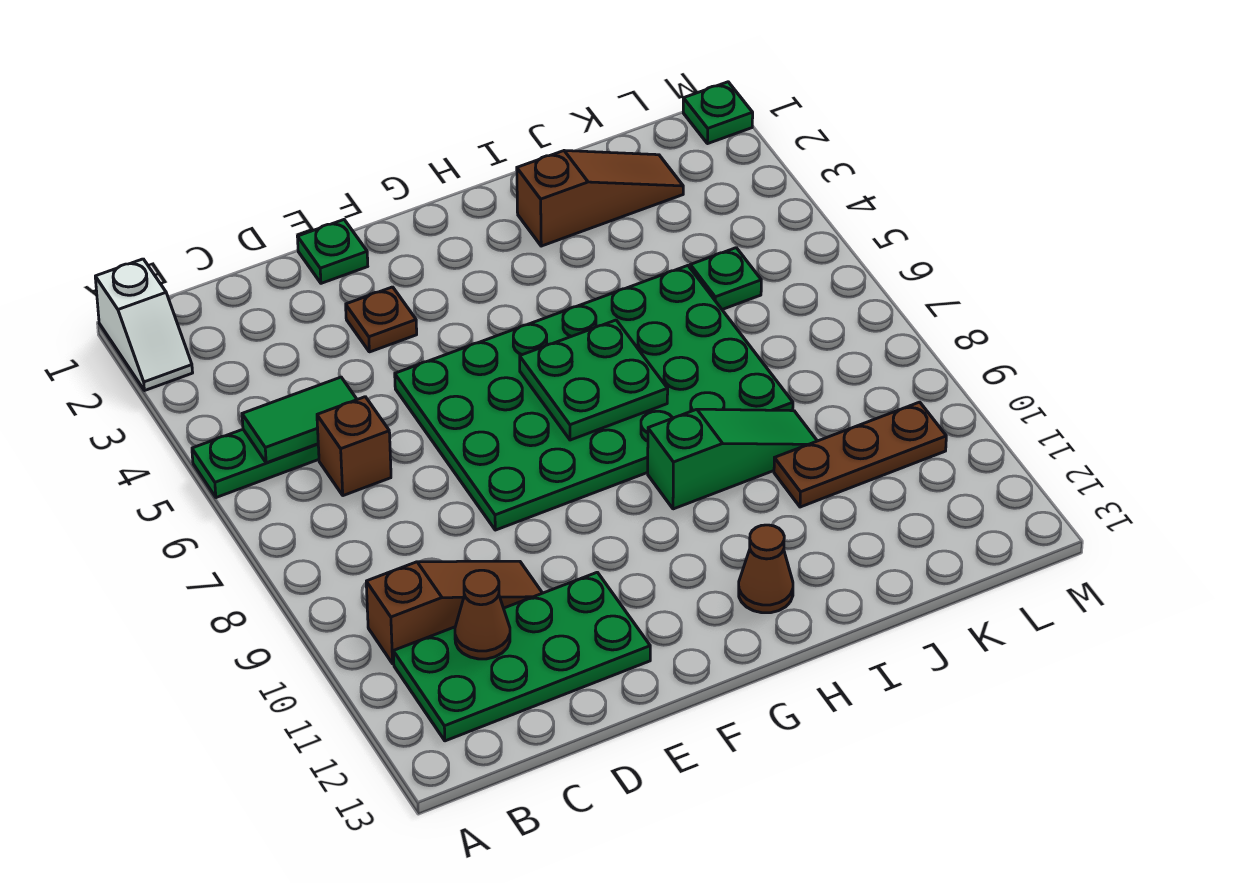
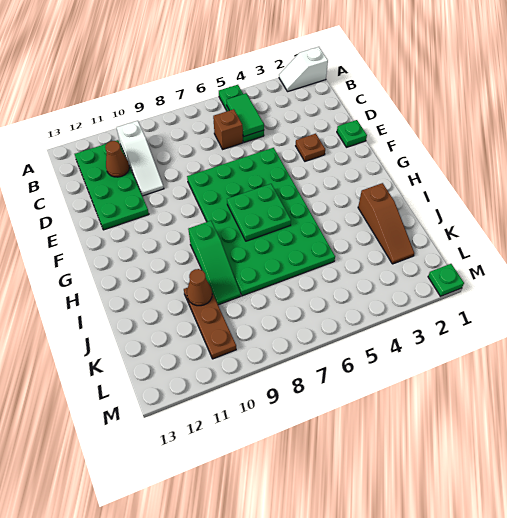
brown slope B10:D10 level 1 top B -> white slope B10:D10 level 1 top B
brown cone H12 level 1 -> brown cone J10 level 2
green plate K5 level 1 -> none

